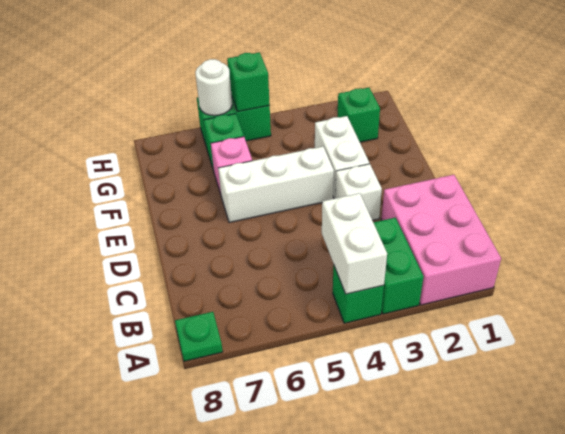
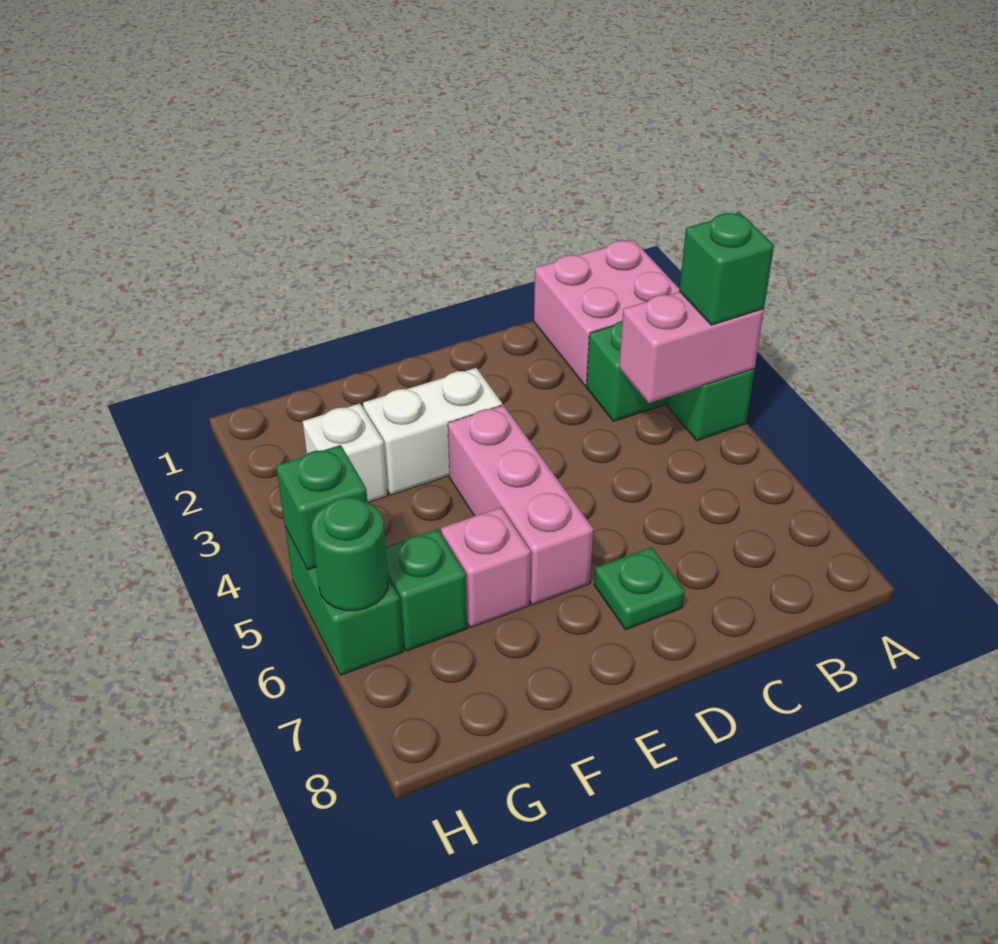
pink brick A1:C2 level 1 -> pink brick A1:B2 level 1
white brick A4:B4 level 2 -> pink brick A4:B4 level 2
green plate A8 level 1 -> green plate D7 level 1
white brick D3 level 1 -> white brick G3 level 1
white brick E4:E6 level 1 -> pink brick E4:E6 level 1
green brick G2 level 1 -> green brick A4 level 3
white round brick H6 level 2 -> green round brick H6 level 2

